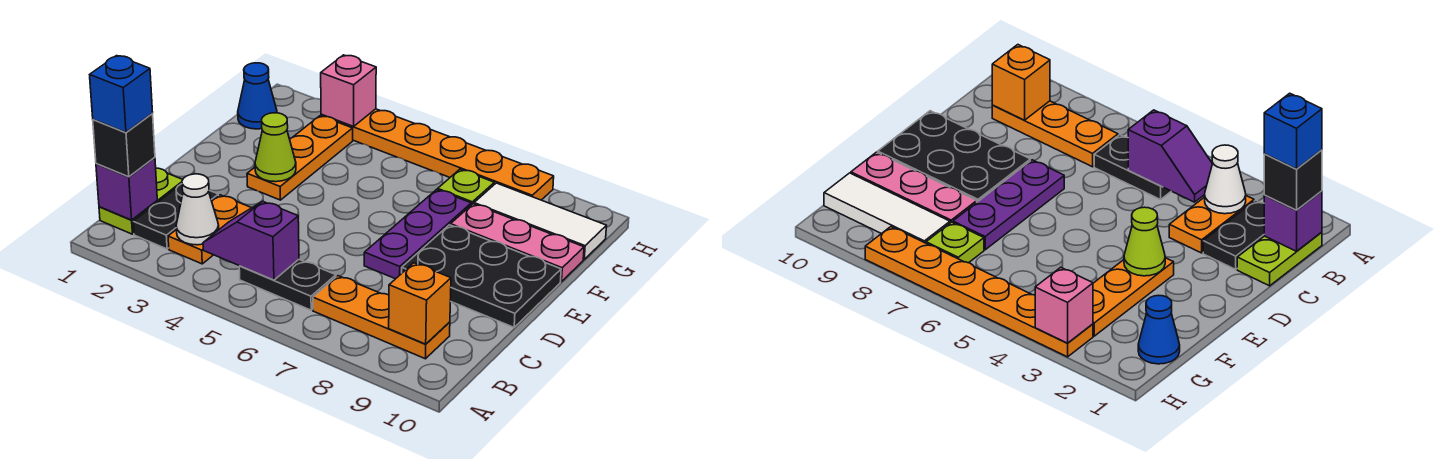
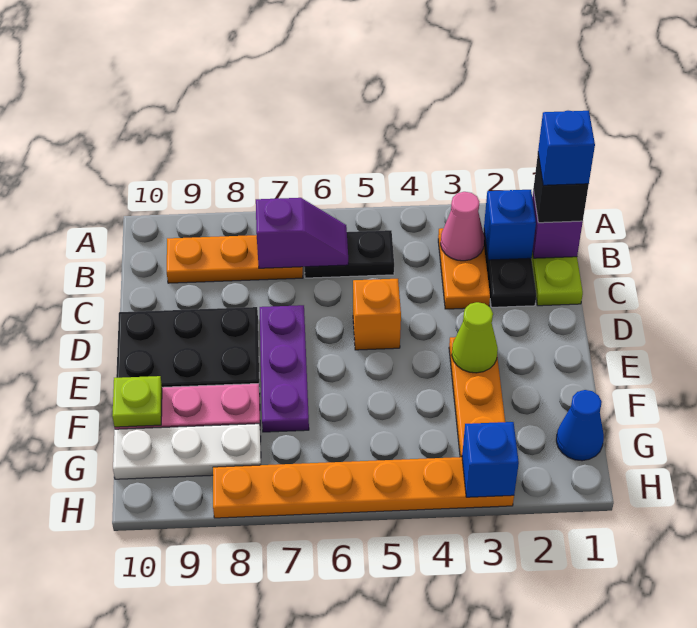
none -> blue brick B2 level 2
white cone B3 level 2 -> pink cone B3 level 2
purple slope B4:B5 level 2 top 5 -> purple slope B6:B7 level 2 top 7
orange brick B9 level 2 -> orange brick D5 level 1
lime plate G7 level 1 -> lime plate F10 level 2
white tile G8:G10 level 1 -> white plate G8:G10 level 1
pink brick H3 level 2 -> blue brick H3 level 2

